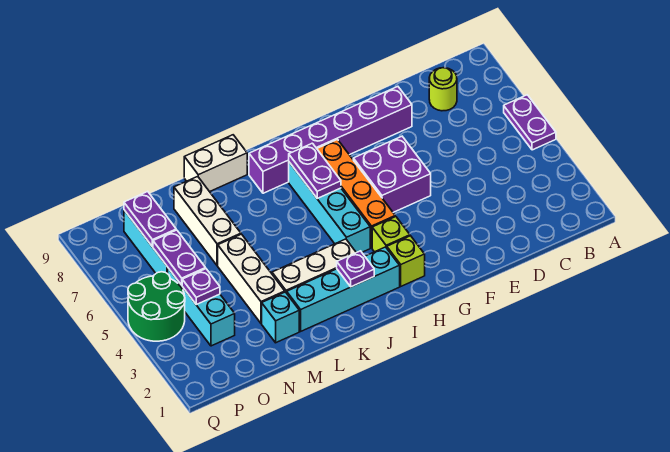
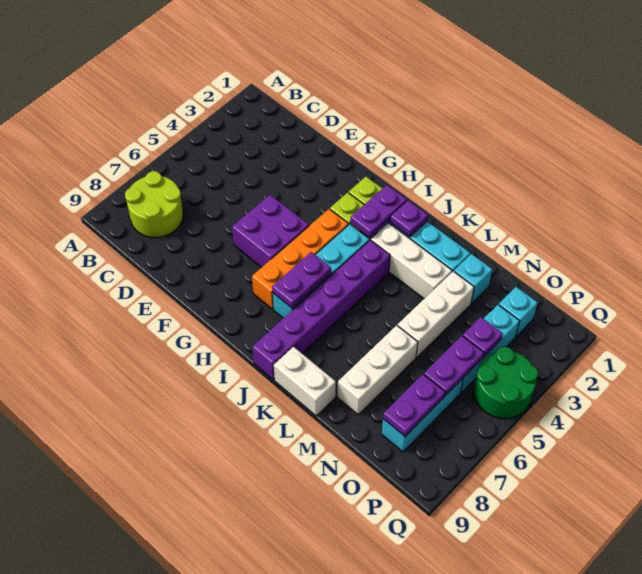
purple plate A5:A6 level 1 -> purple plate I2:I3 level 2
lime round brick C8 level 1 -> lime round brick B7:C8 level 1
purple brick E8:J8 level 1 -> purple brick J4:J9 level 1
none -> cyan brick O2 level 1

